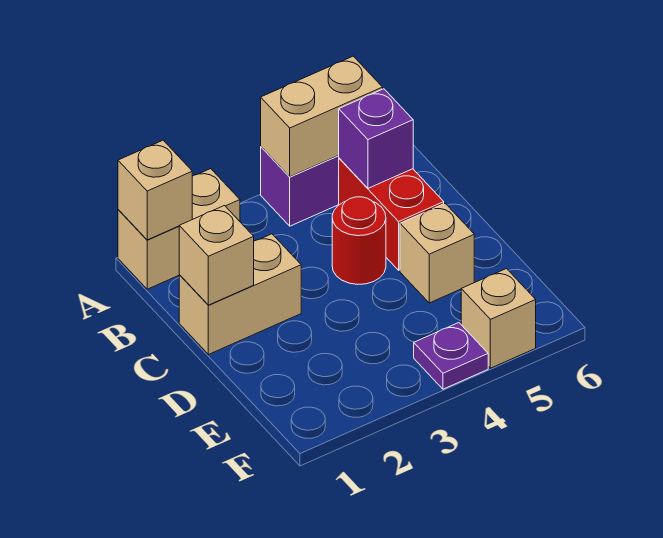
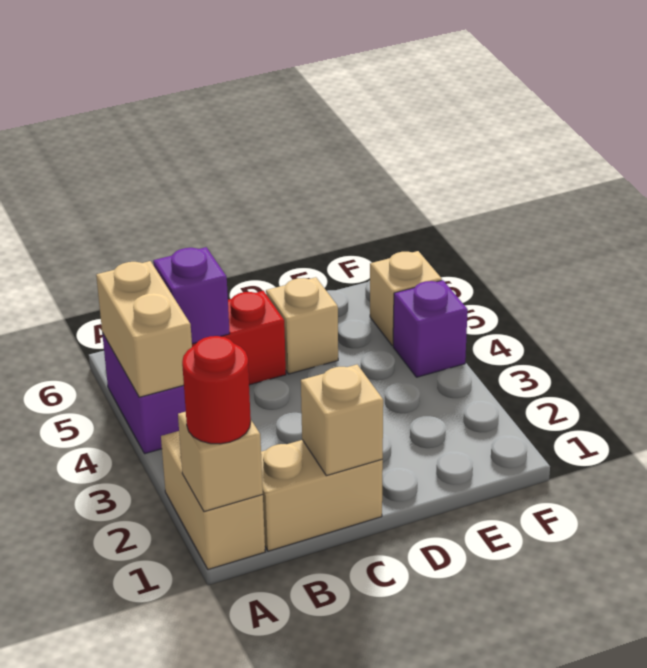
tan brick C1:C2 level 1 -> tan brick B1:C1 level 1
red round brick C4 level 1 -> red round brick A1 level 3
purple plate F4 level 1 -> purple brick F4 level 1

